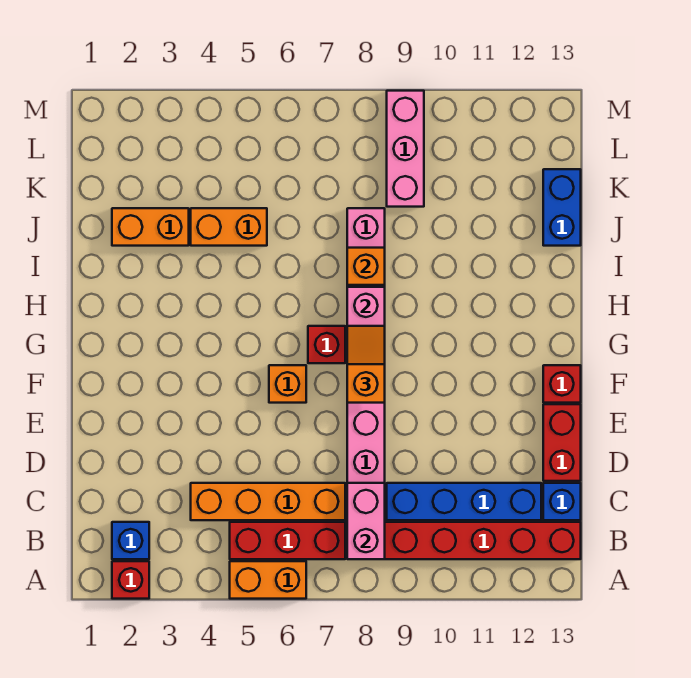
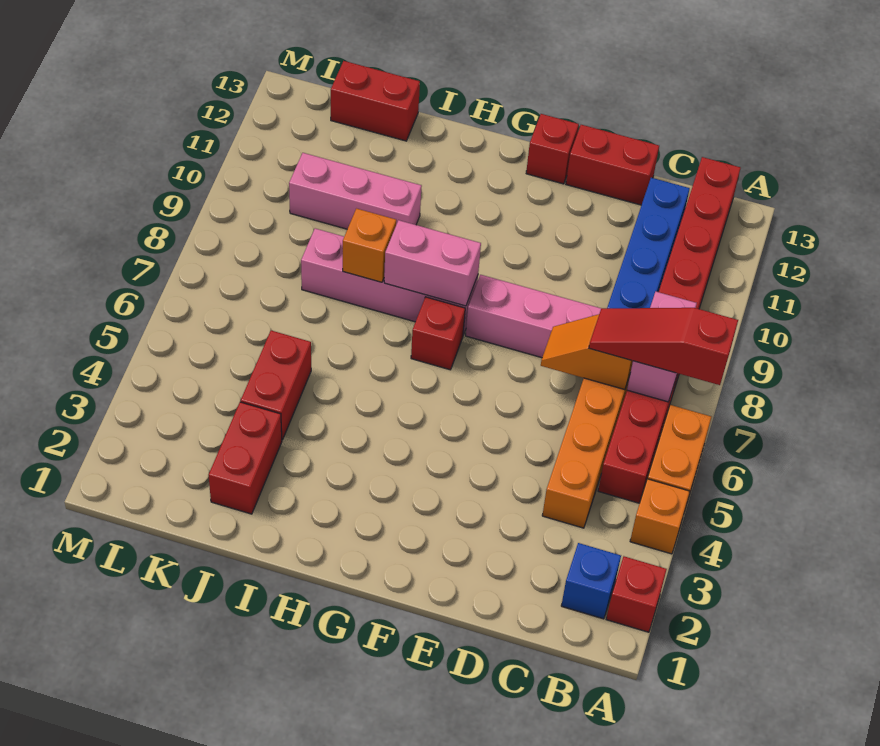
none -> red slope A7:C7 level 3 top A
pink brick B8:C8 level 2 -> pink brick B7:B8 level 2
blue brick C13 level 1 -> none
orange brick F6 level 1 -> orange brick A4 level 1
orange slope F8:G8 level 3 top F -> orange slope C7:D7 level 2 top C
orange brick J2:J3 level 1 -> red brick J2:J3 level 1
orange brick J4:J5 level 1 -> red brick J4:J5 level 1
blue brick J13:K13 level 1 -> red brick J13:K13 level 1
pink brick K9:M9 level 1 -> pink brick I10:K10 level 1

